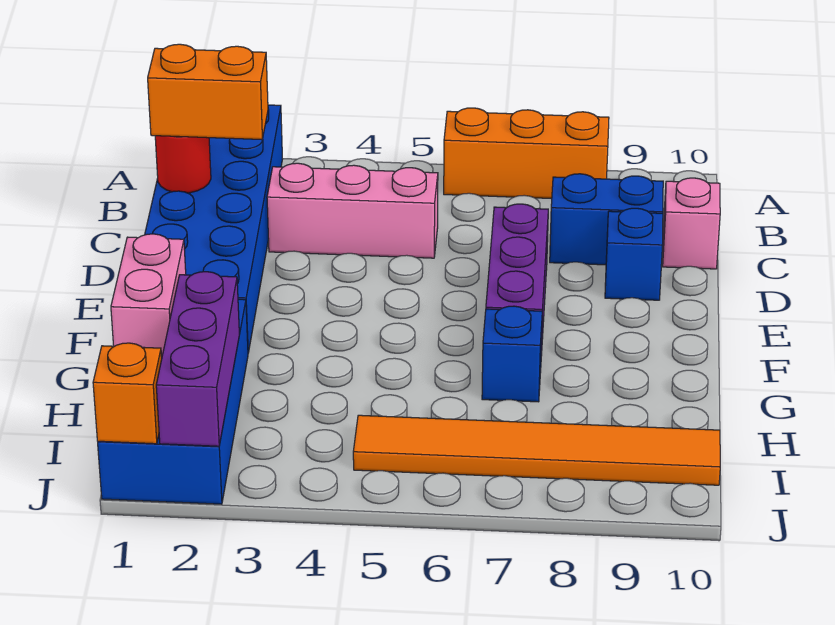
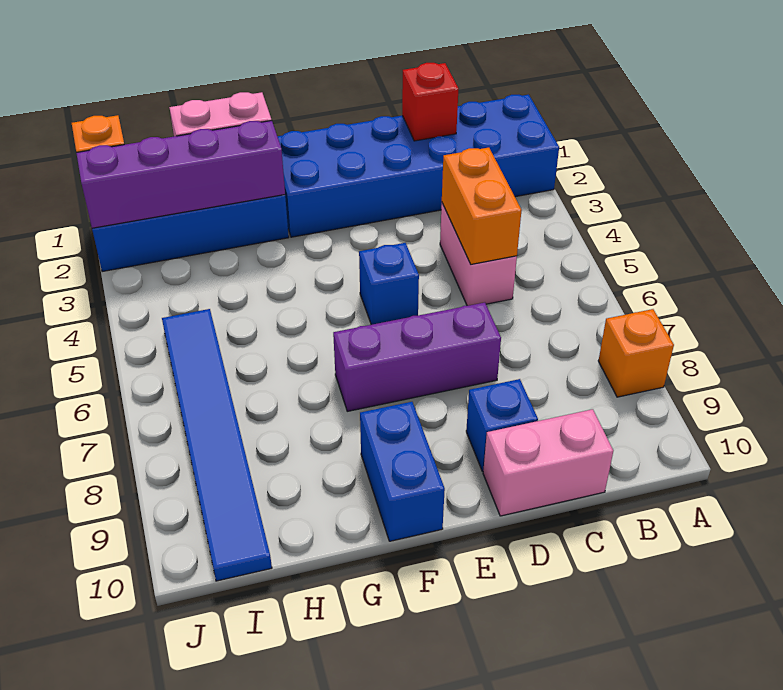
orange brick A6:A8 level 1 -> orange brick A8 level 1
red round brick C1 level 2 -> red brick C1 level 2
orange brick C1:C2 level 3 -> orange brick C4:C5 level 2
pink brick C3:C5 level 1 -> pink brick C4:C5 level 1
blue brick C8:C9 level 1 -> blue brick F9:F10 level 1
pink brick C10 level 1 -> pink brick C10:D10 level 1
blue brick G7 level 1 -> blue brick E5 level 1
purple brick H2:J2 level 2 -> purple brick G2:J2 level 2
orange tile I5:I10 level 1 -> blue tile I5:I10 level 1

